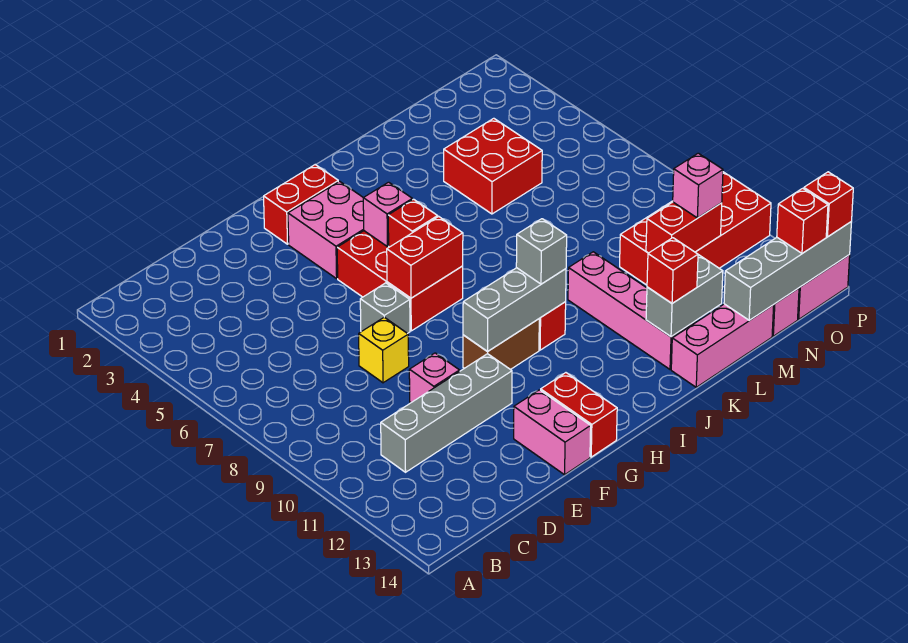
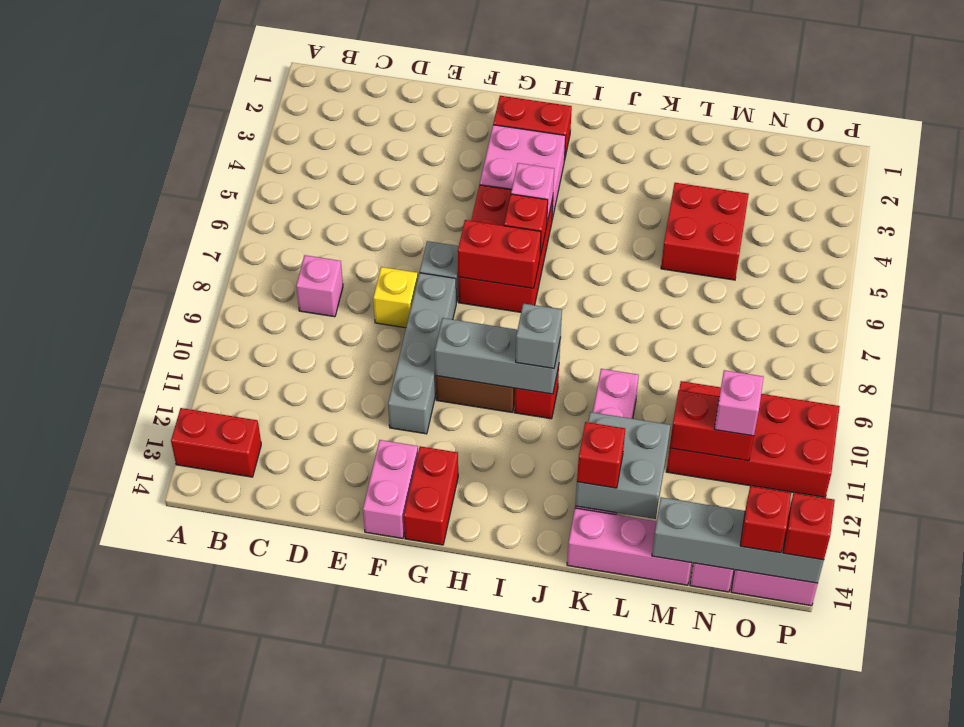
none -> red brick A13:B13 level 1
grey brick C11:F11 level 1 -> grey brick F8:F11 level 1
pink brick E10 level 1 -> pink brick C8 level 1
grey brick K13:L13 level 2 -> grey brick K12:L13 level 2

